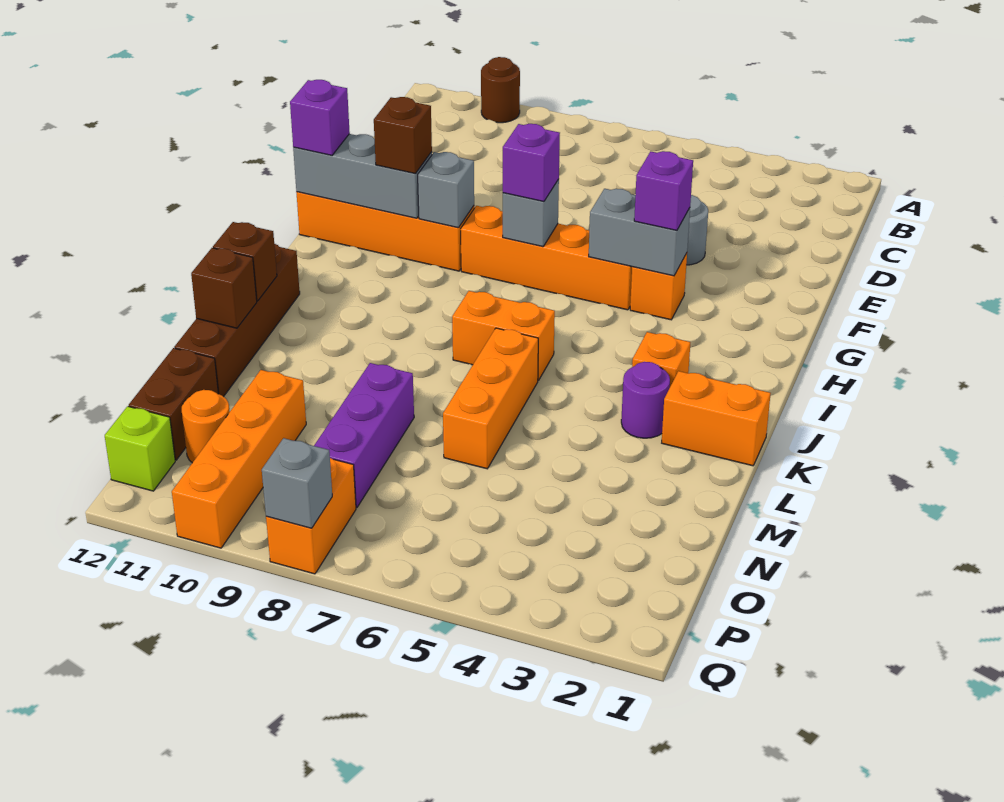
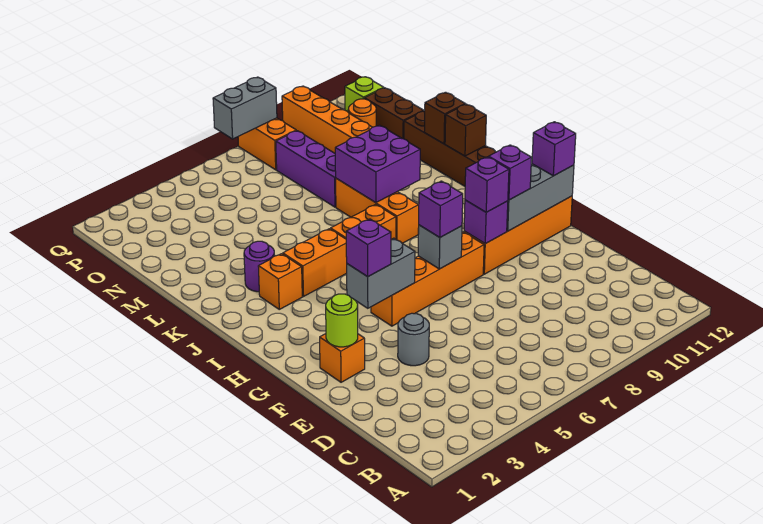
brown round brick A10 level 1 -> none
none -> lime round brick F2 level 2
orange brick G4 level 1 -> orange brick F2 level 1
grey brick G9 level 2 -> purple brick G9 level 2
none -> purple brick G9 level 3
brown brick G10 level 3 -> purple brick G10 level 3
orange brick K1:K2 level 1 -> orange brick J4:J5 level 1
orange brick K6:M6 level 1 -> orange brick J8:L8 level 1
none -> purple brick K8:L9 level 2
grey brick Q8 level 2 -> grey brick Q7:Q8 level 2

